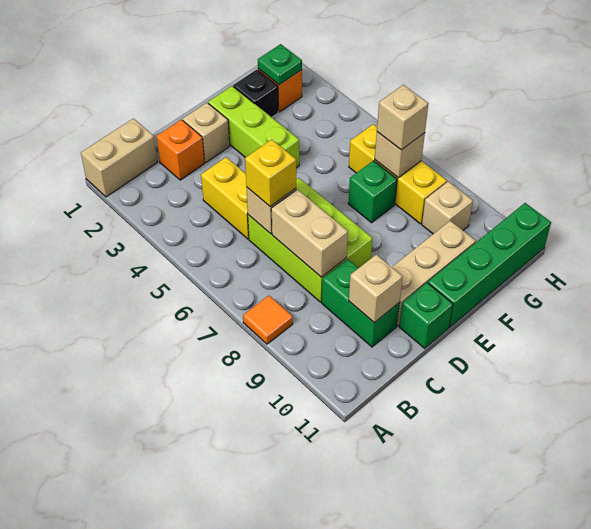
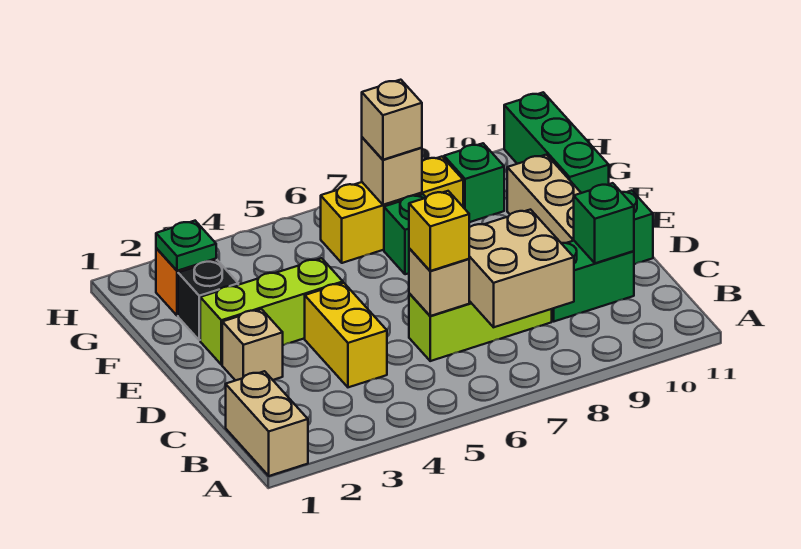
orange tile A8 level 1 -> none
orange brick C2 level 1 -> none
yellow brick C4:C5 level 1 -> yellow brick C4:D4 level 1
lime brick C6:D8 level 1 -> lime brick C6:C8 level 1
tan brick C7:C8 level 2 -> tan brick B7:C8 level 2
tan brick C10 level 2 -> green brick C10 level 2
green brick E11:H11 level 1 -> green brick F11:H11 level 1
tan brick G9 level 1 -> green brick G9 level 1

